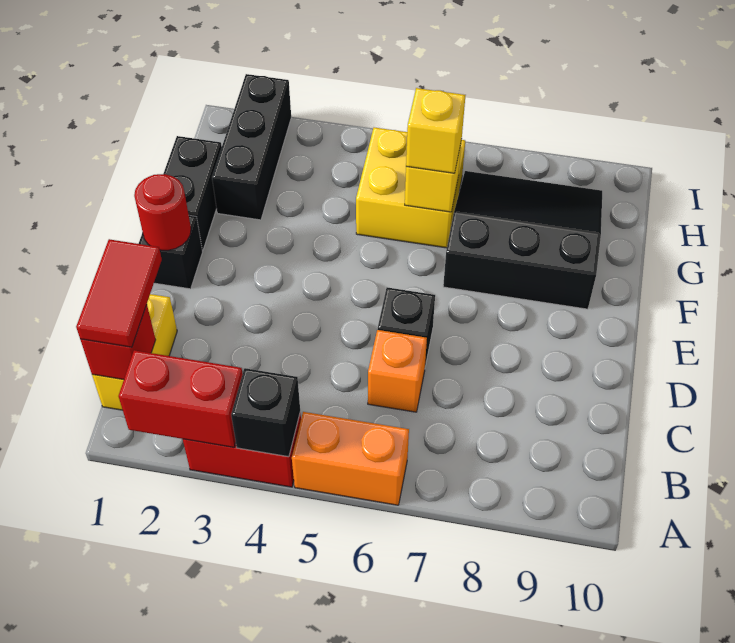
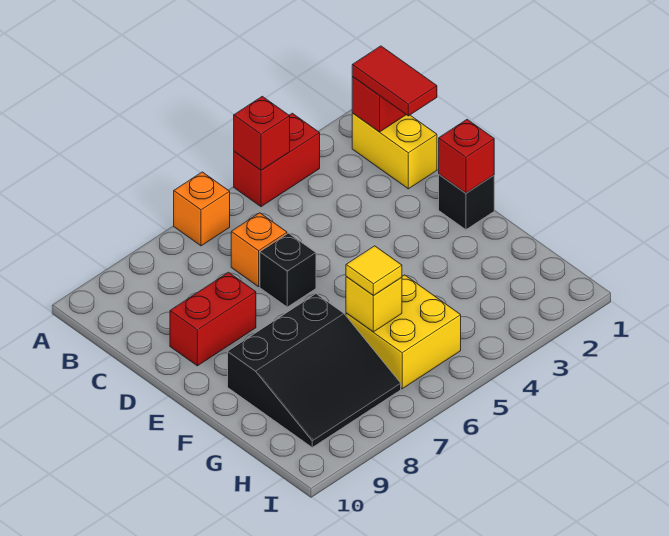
red brick A2:A3 level 2 -> red brick D8:D9 level 1
black brick A4 level 2 -> red brick A4 level 2
orange brick A5:A6 level 1 -> orange brick A6 level 1
red round brick E1 level 2 -> red brick E1 level 2
black brick F1:G1 level 1 -> none
black brick G2:I2 level 1 -> none
yellow brick G6 level 3 -> yellow tile G6 level 3

